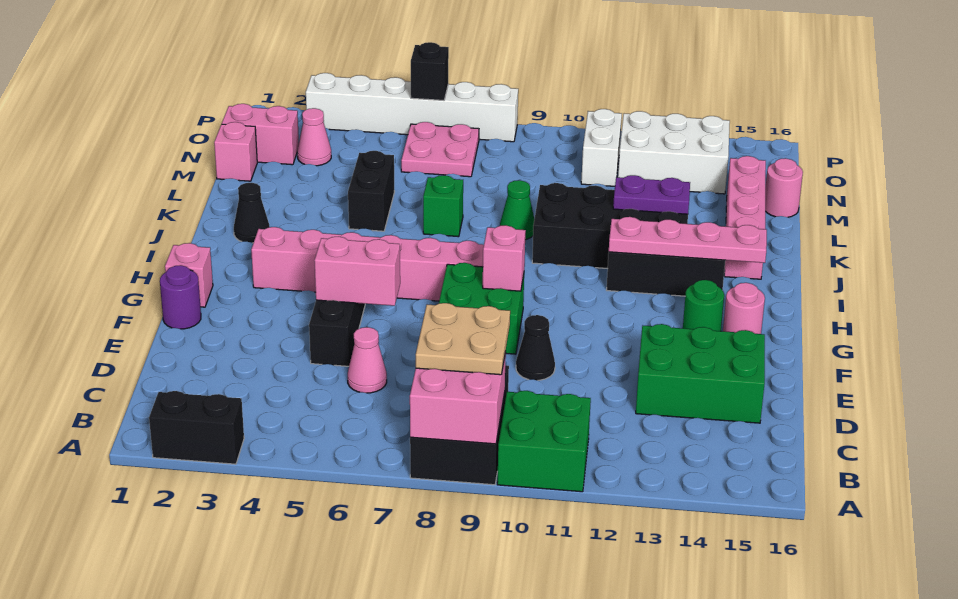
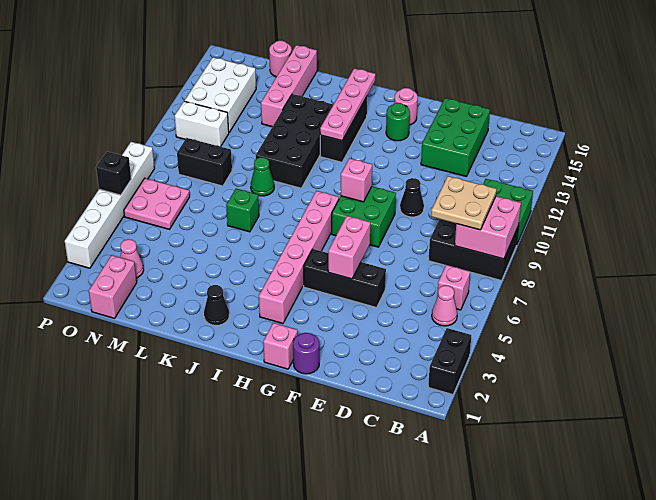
pink cone D6 level 1 -> pink cone B5 level 1
pink brick J15:M15 level 1 -> pink brick L13:L16 level 1
black brick K5:L5 level 1 -> black brick M9:N9 level 1
purple plate K12:K13 level 2 -> none
pink brick M1 level 1 -> pink brick B6 level 1

